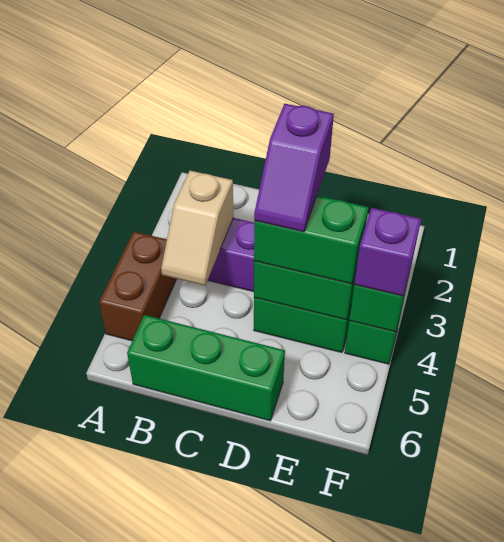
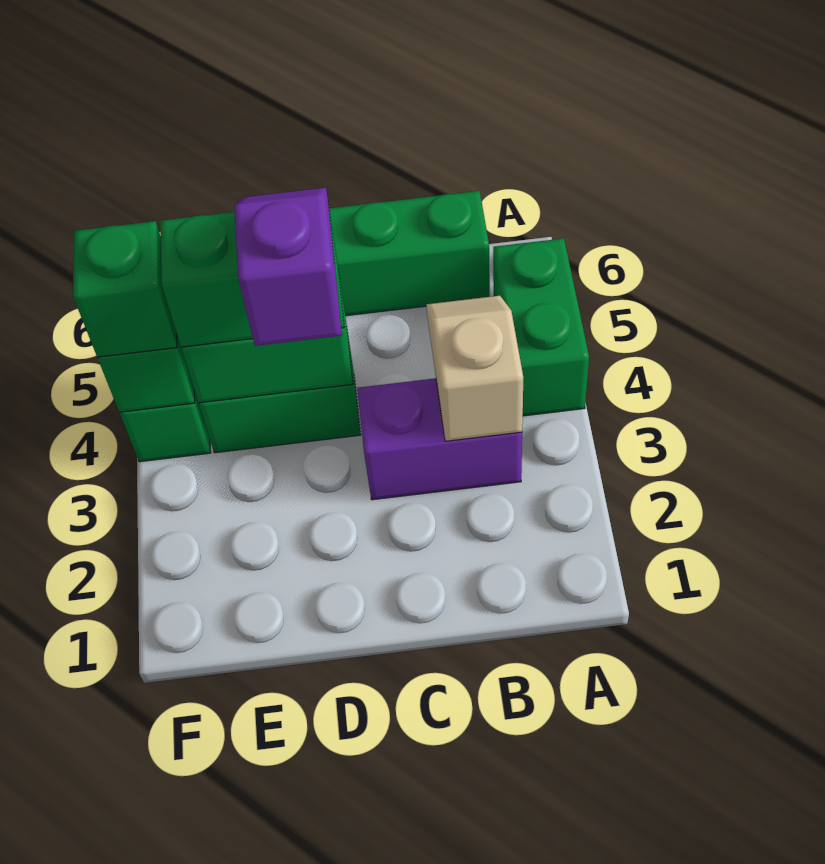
brown brick A4:A5 level 1 -> green brick A4:A5 level 1
purple brick F4 level 3 -> green brick F4 level 3

